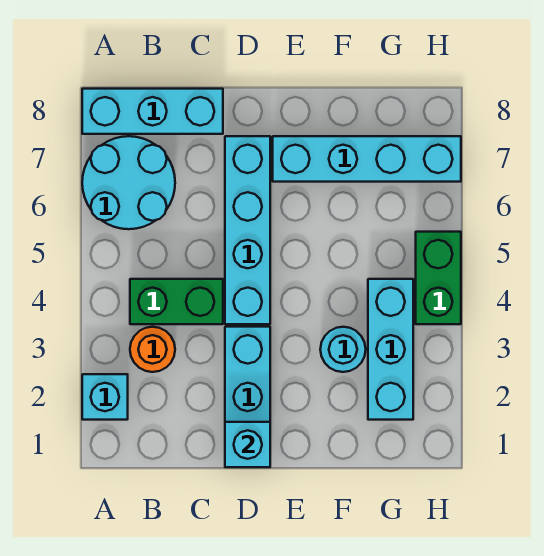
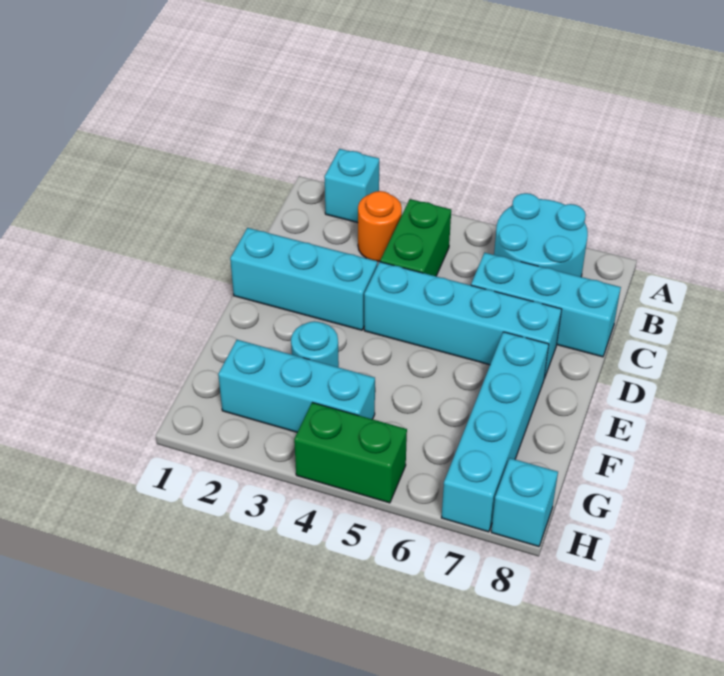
cyan brick A8:C8 level 1 -> cyan brick C6:C8 level 1
cyan brick D1 level 2 -> cyan brick H8 level 1

